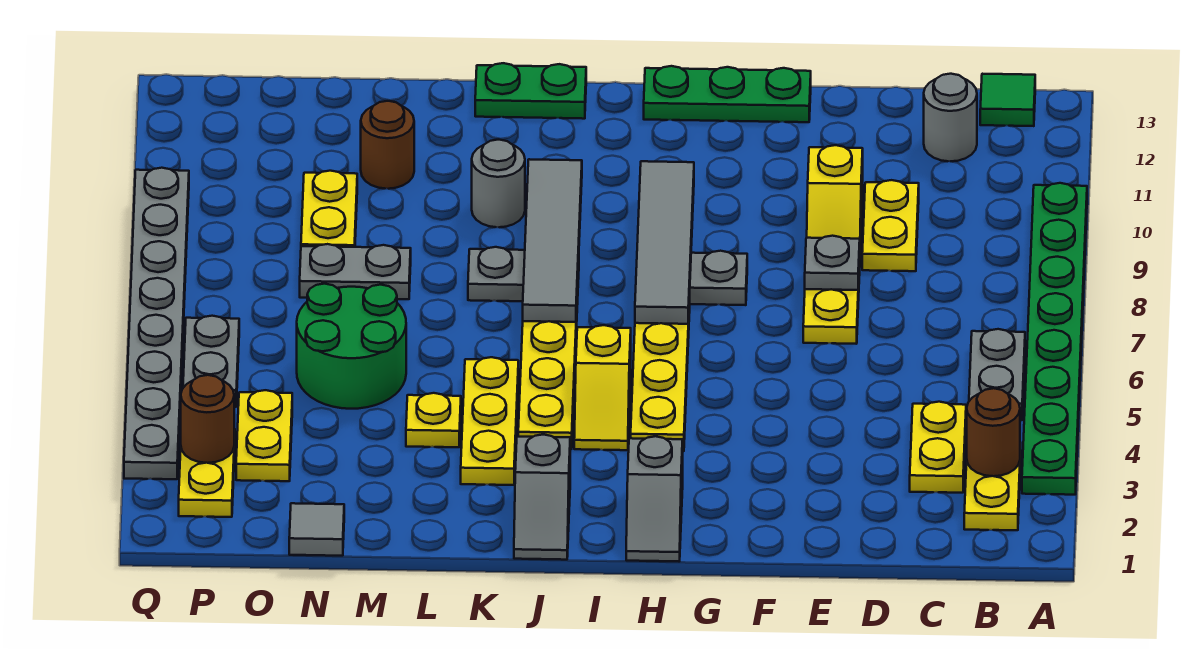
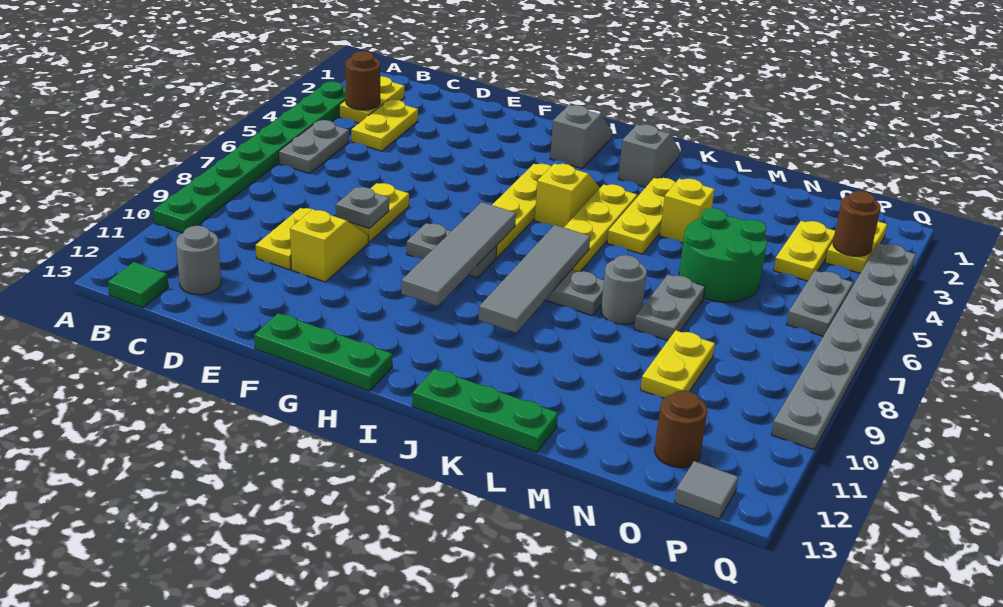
green plate J13:K13 level 1 -> green plate J13:L13 level 1
grey round brick K10 level 1 -> grey round brick L8 level 1
yellow plate L4 level 1 -> yellow brick L4 level 1
grey plate M8:N8 level 1 -> grey plate M7:M8 level 1
brown round brick M11 level 1 -> brown round brick O12 level 1
grey tile N1 level 1 -> grey tile P13 level 1

